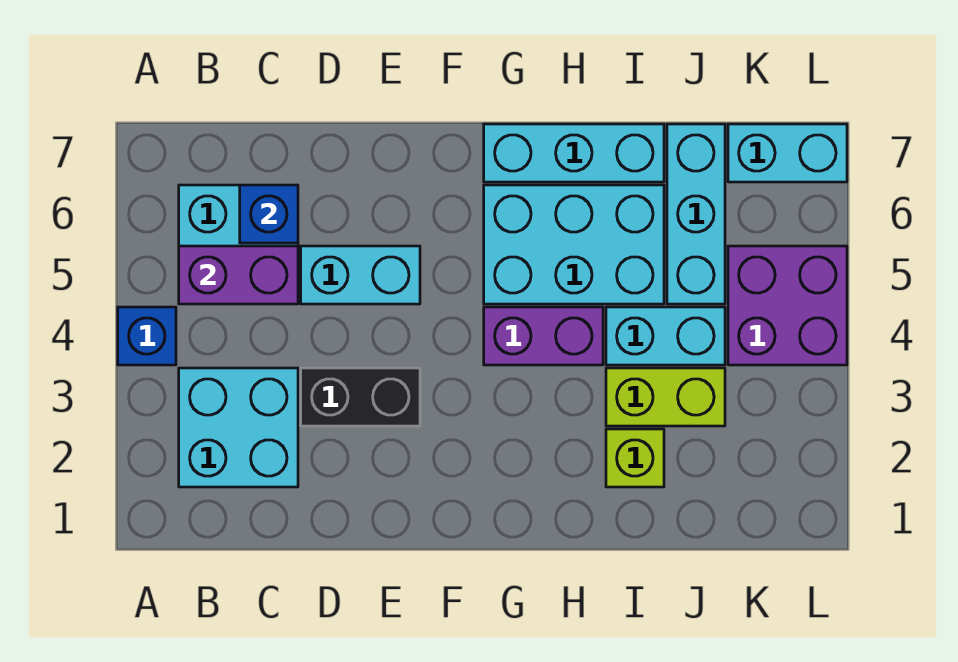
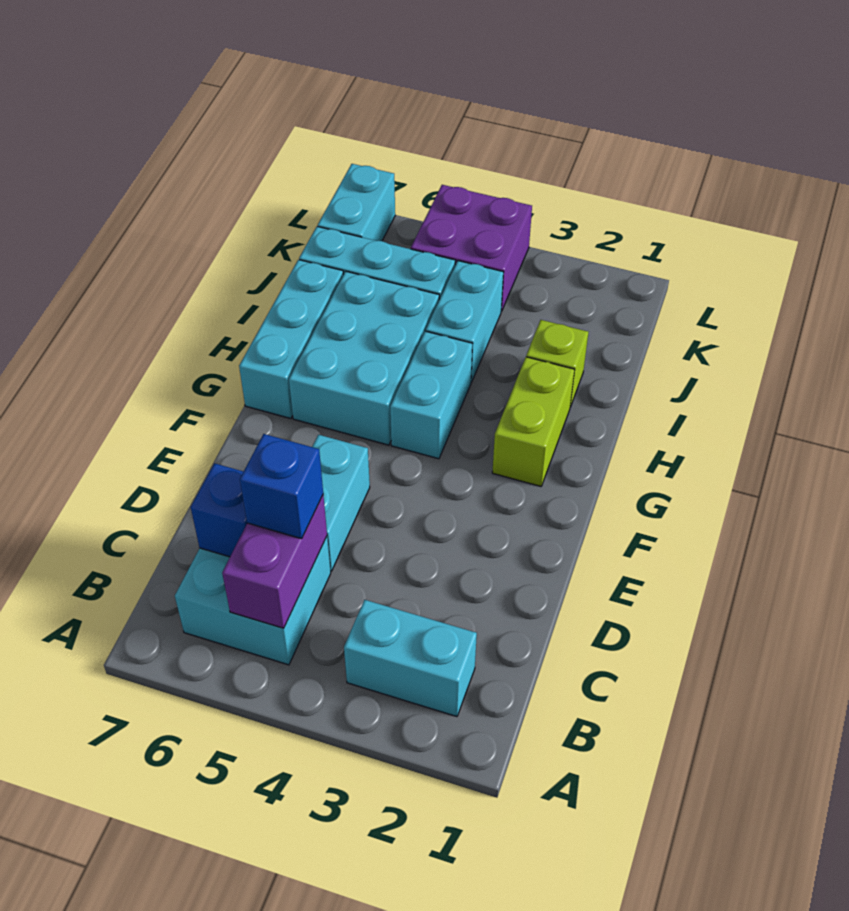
blue brick A4 level 1 -> blue brick C5 level 3
cyan brick B2:C3 level 1 -> cyan brick B2:B3 level 1
black brick D3:E3 level 1 -> none
purple brick G4:H4 level 1 -> cyan brick G4:H4 level 1
lime brick I3:J3 level 1 -> lime brick G2:H2 level 1

